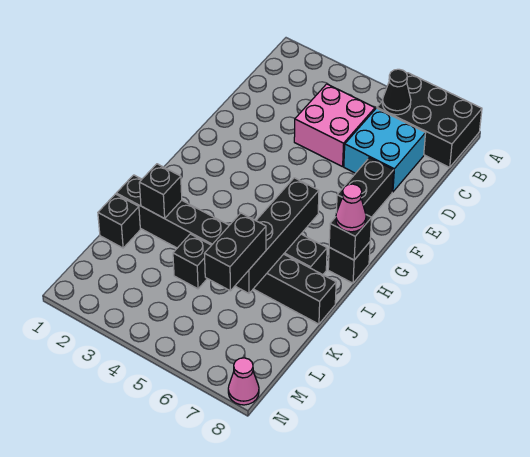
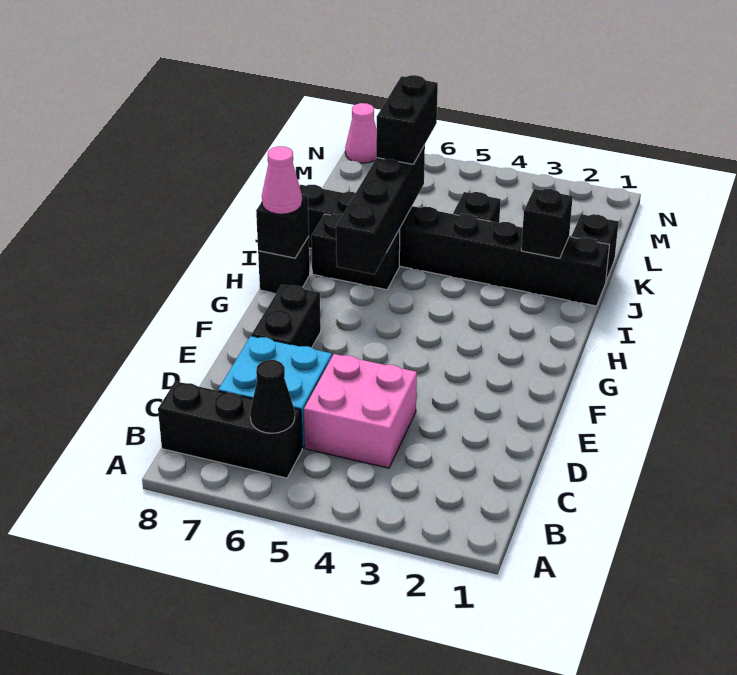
black brick A6:B8 level 1 -> black brick B6:B8 level 1

